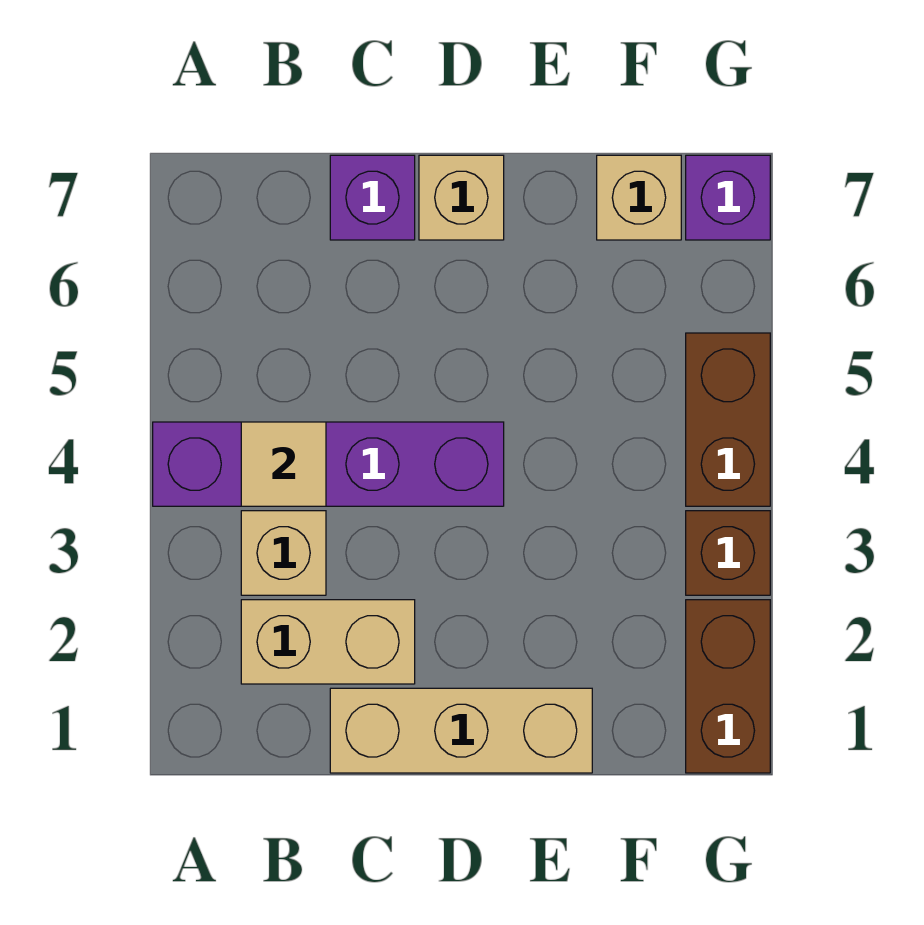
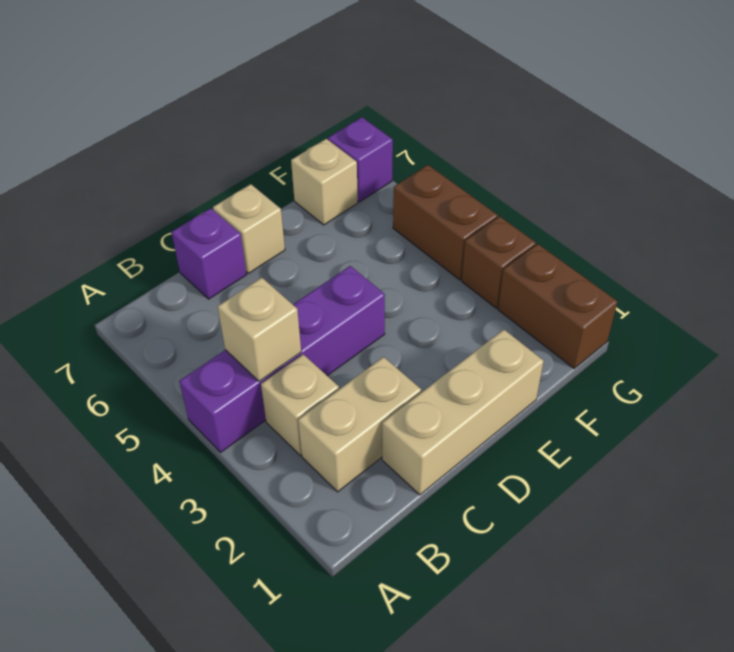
tan tile B4 level 2 -> tan brick B4 level 2

